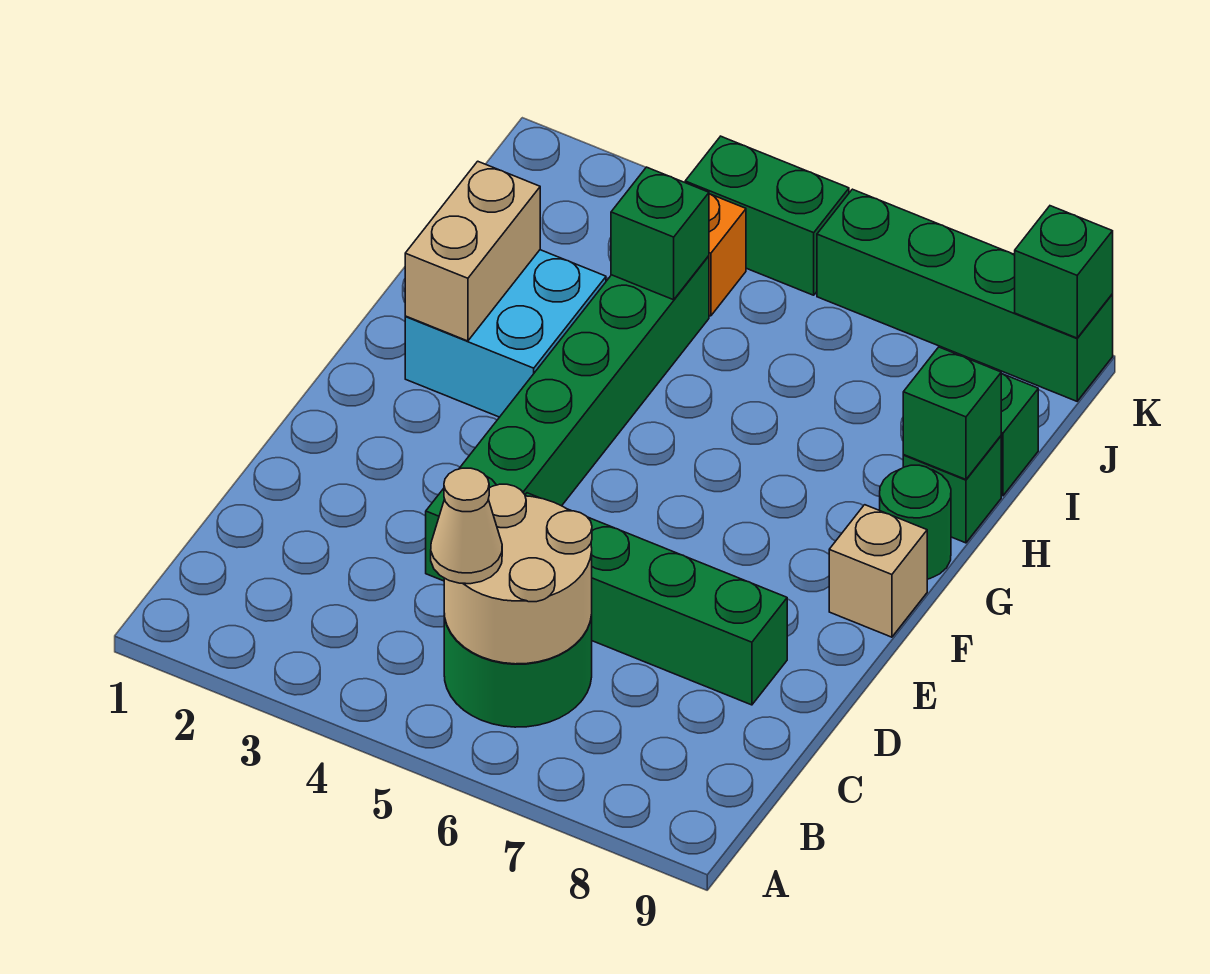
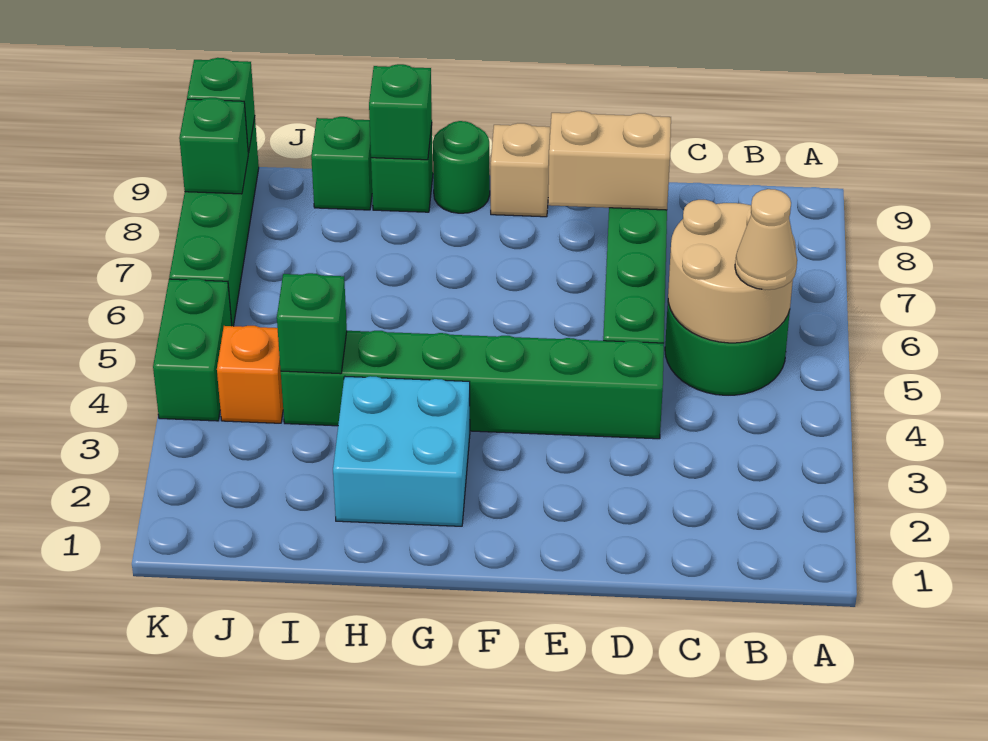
tan brick G2:H2 level 2 -> tan brick D8:E8 level 2
none -> green brick K8 level 2

